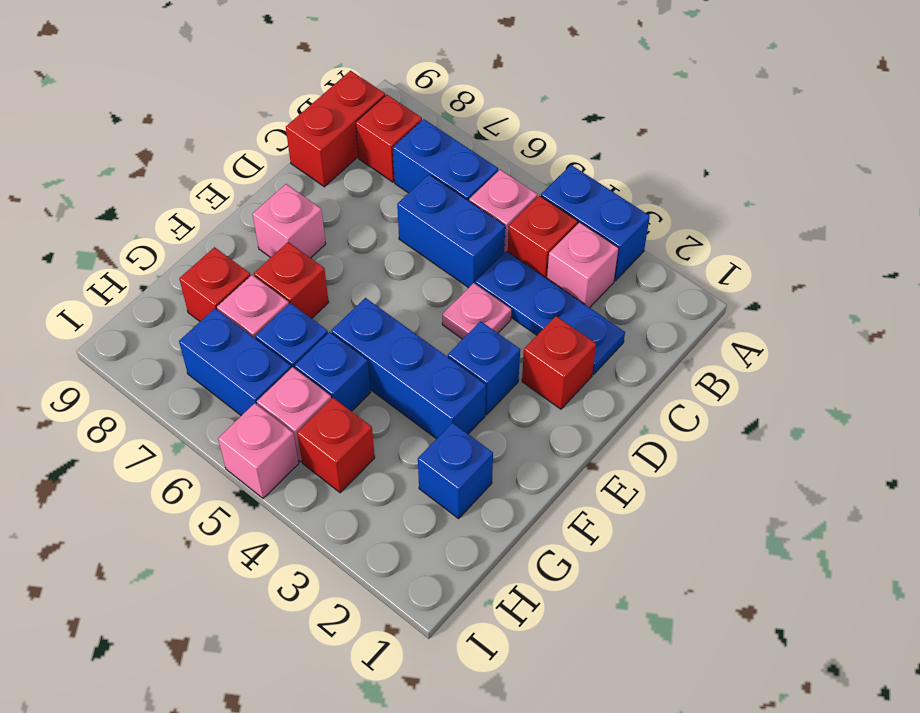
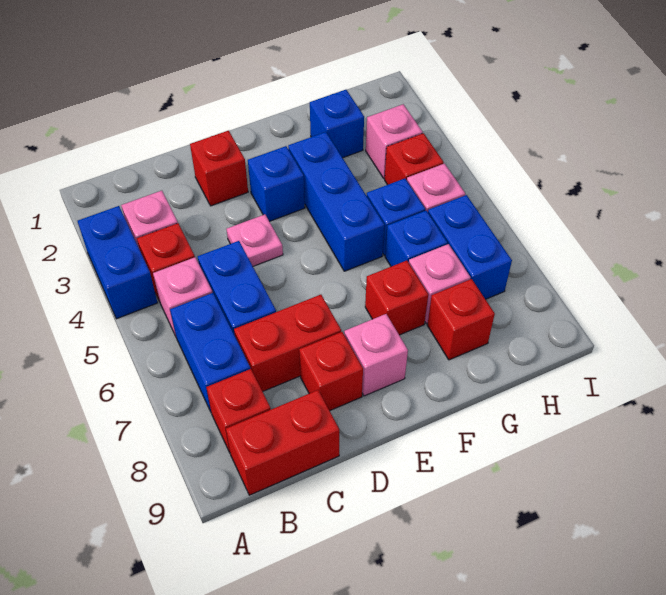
blue plate C2:C4 level 1 -> none
none -> red brick C7:D7 level 1
none -> red brick D8 level 1
pink brick I5 level 1 -> pink brick H3 level 1

